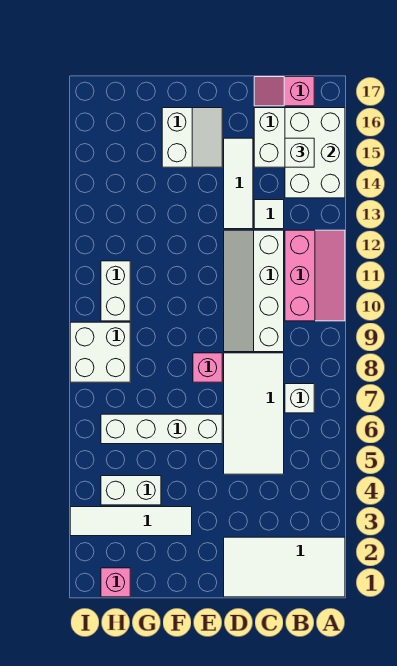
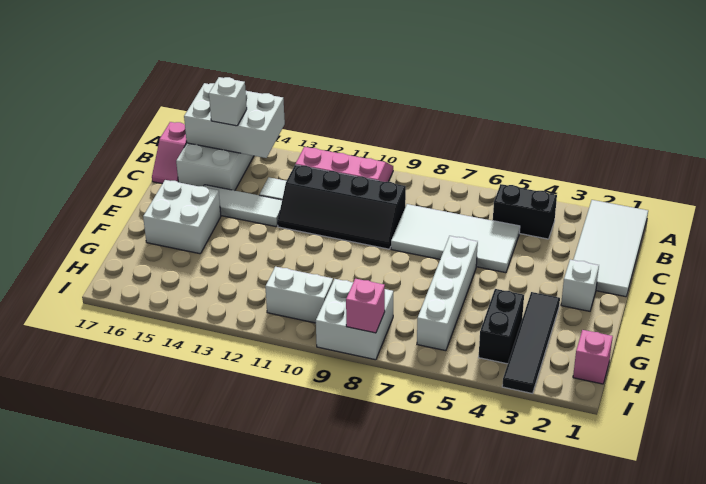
none -> black brick B4:B5 level 1
white brick B7 level 1 -> white brick E2 level 1
white slope C9:D12 level 1 top C -> black slope C9:D12 level 1 top C
pink brick E8 level 1 -> pink brick I8 level 2
white slope E15:F16 level 1 top F -> white brick E15:F16 level 1
white tile F3:I3 level 1 -> black tile F3:I3 level 1
white brick G4:H4 level 1 -> black brick G4:H4 level 1

